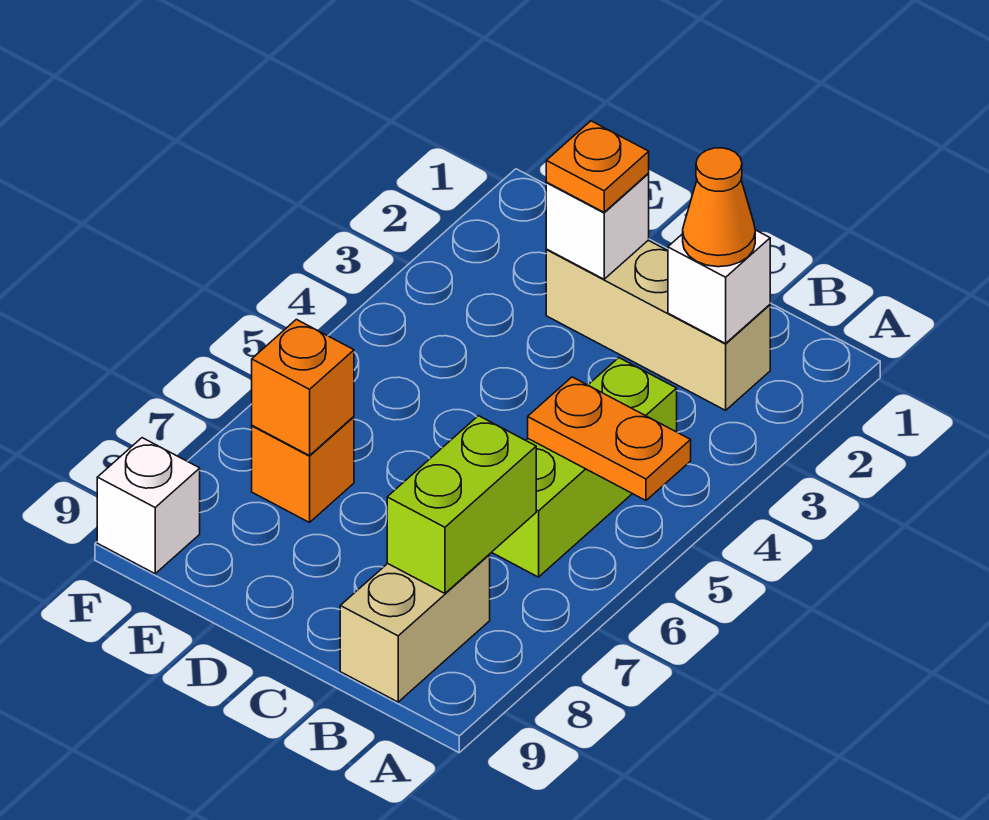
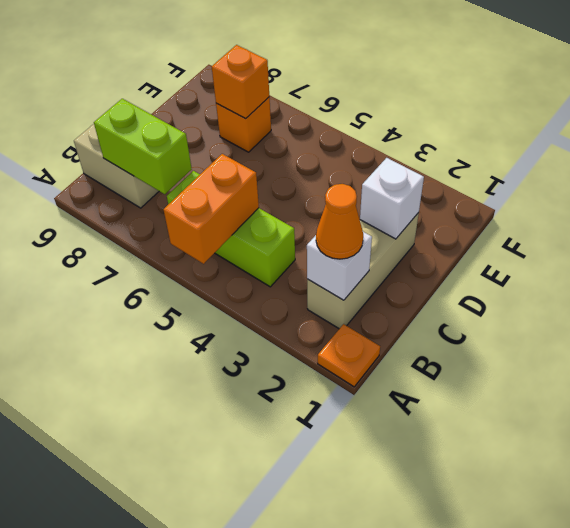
orange plate A5:B5 level 2 -> orange brick A5:B5 level 2
orange plate D2 level 3 -> orange plate A1 level 1
white brick F9 level 1 -> none

